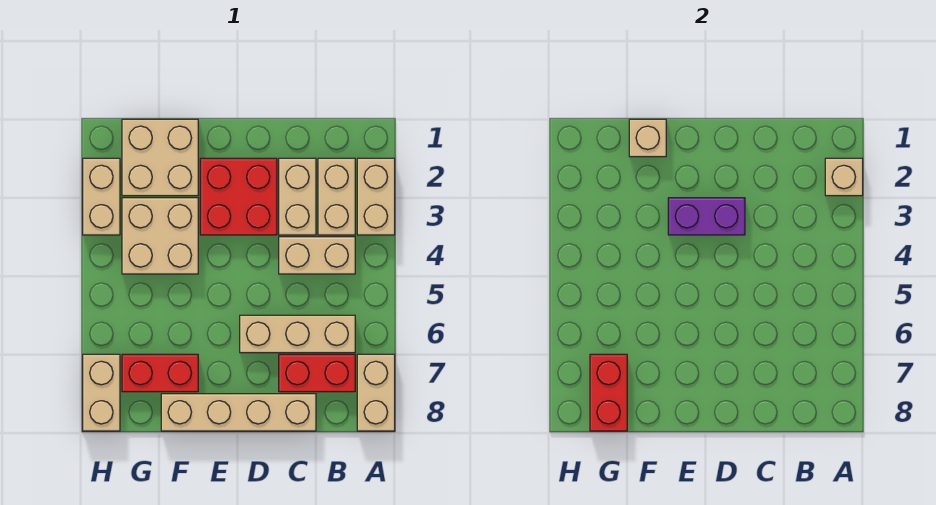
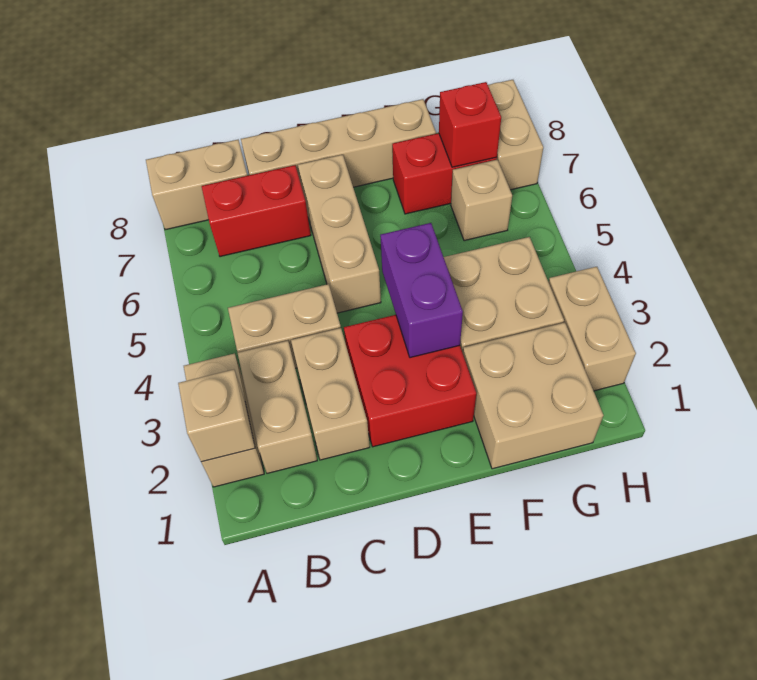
tan brick A7:A8 level 1 -> tan brick A8:B8 level 1
tan brick B6:D6 level 1 -> tan brick D5:D7 level 1
purple brick D3:E3 level 2 -> purple brick E3:E4 level 2
tan brick F1 level 2 -> tan brick G6 level 1
red brick G7:G8 level 2 -> red brick G7 level 2

